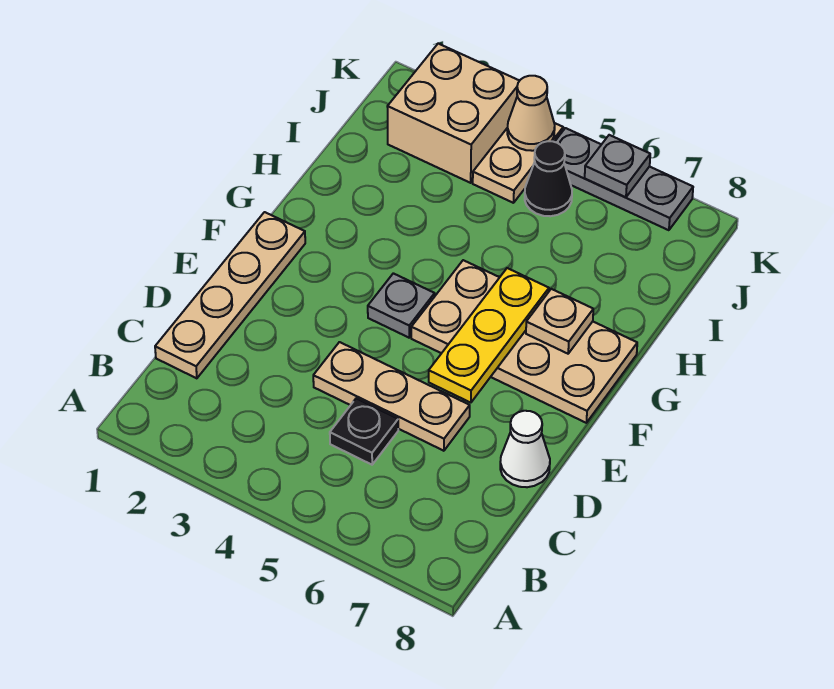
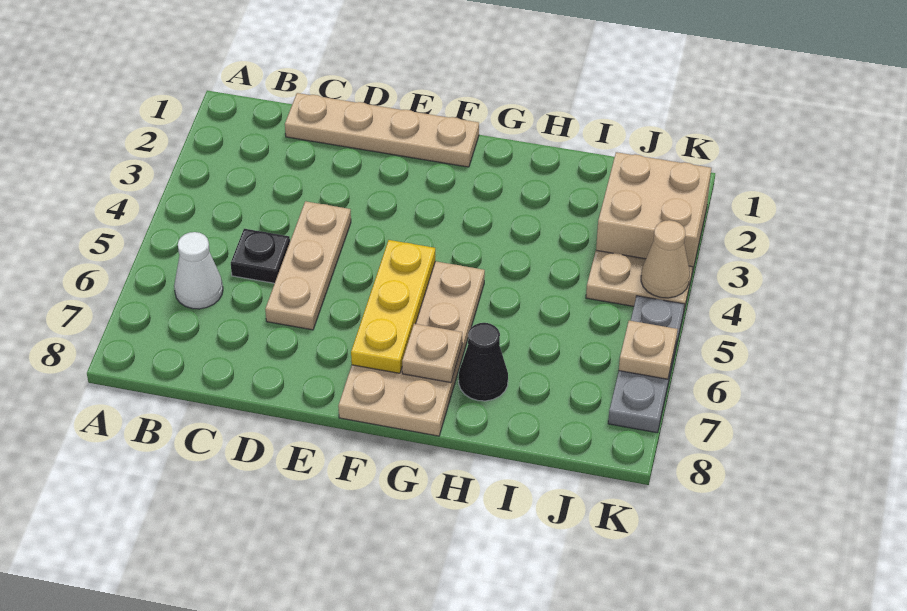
white cone D8 level 1 -> white cone B6 level 1
yellow plate E6:G6 level 2 -> yellow plate F5:F7 level 2
grey plate F4 level 1 -> none
black cone J5 level 1 -> black cone H7 level 1
grey plate K6 level 2 -> tan plate K6 level 2

